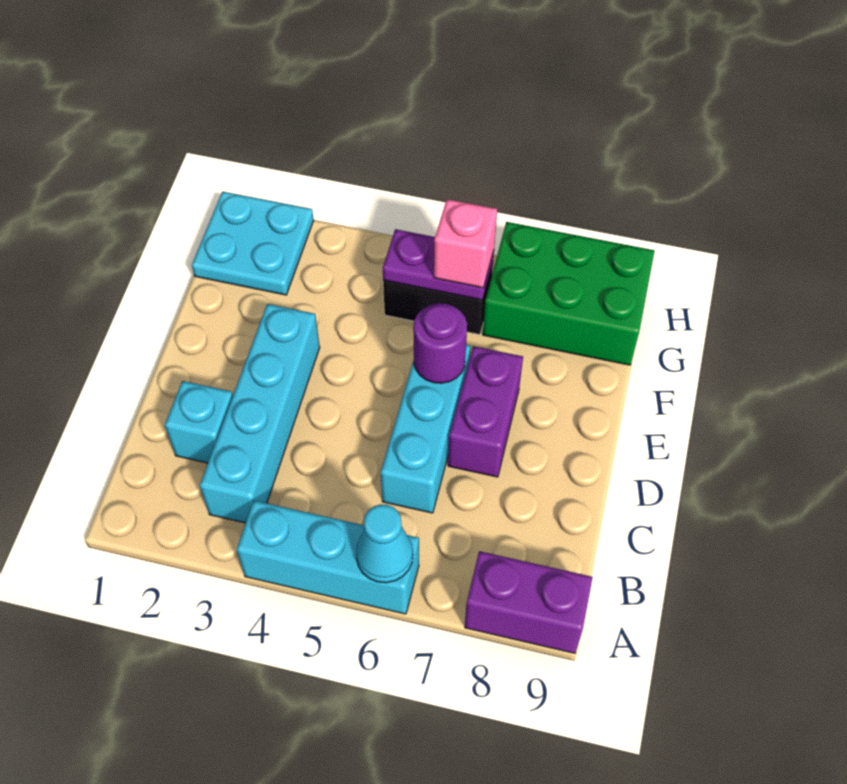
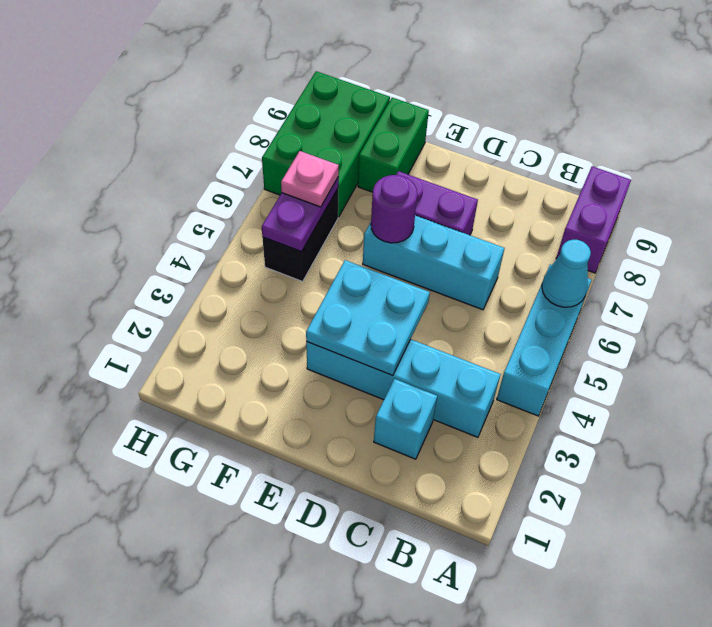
none -> green brick F8:F9 level 1
cyan plate G1:H2 level 1 -> cyan plate D3:E4 level 2
pink brick G6 level 3 -> pink plate G6 level 3

